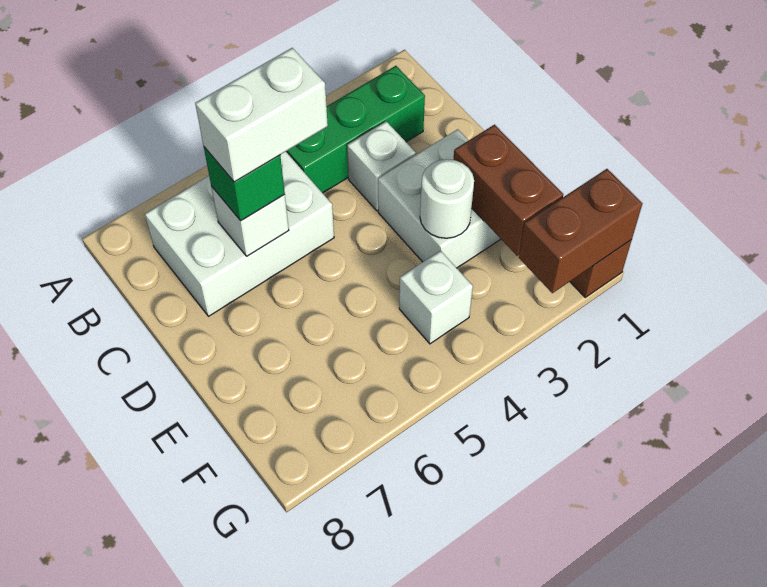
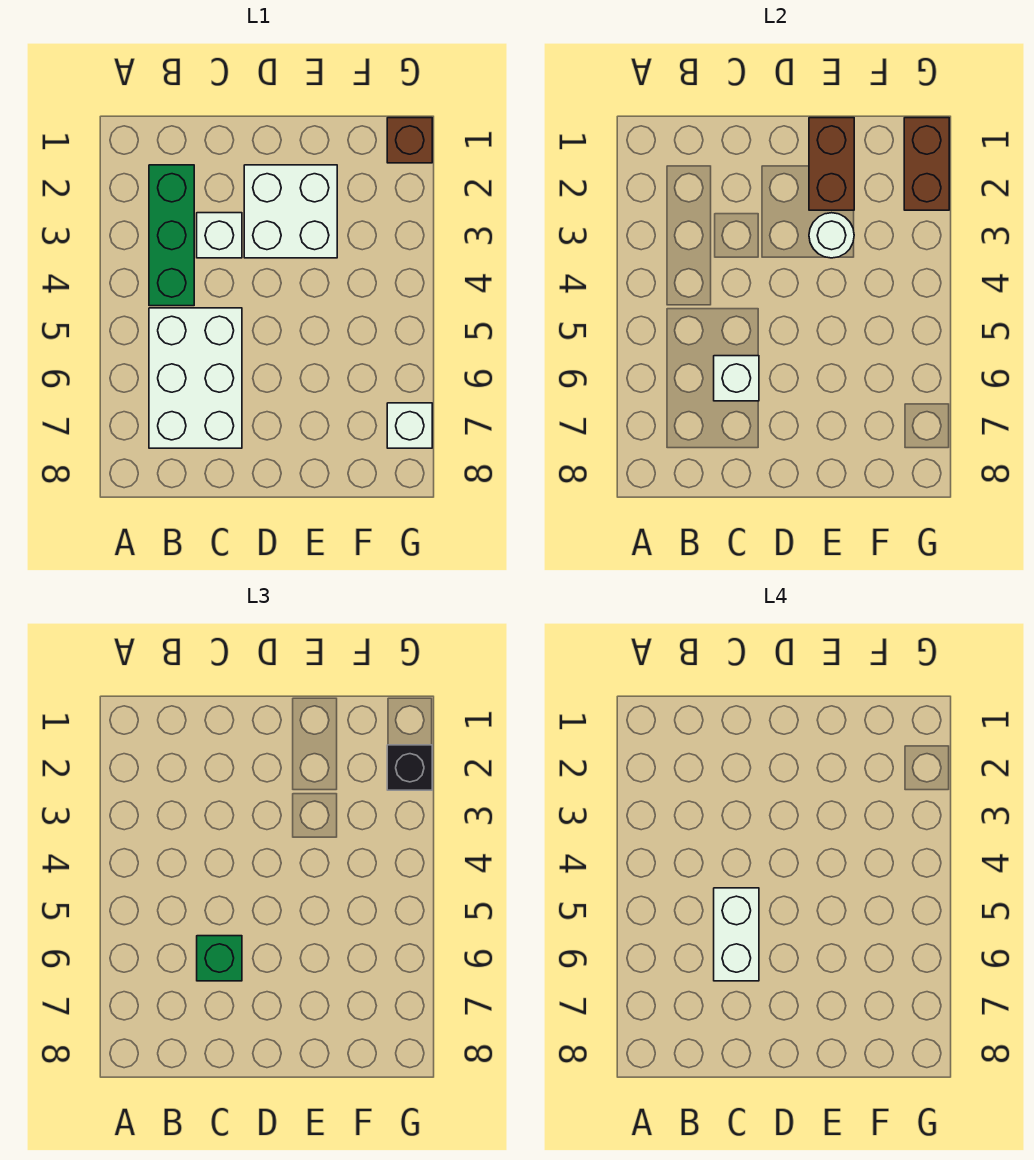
brown brick E2:F2 level 2 -> brown brick E1:E2 level 2
white brick F4 level 1 -> white brick G7 level 1
none -> black brick G2 level 3

